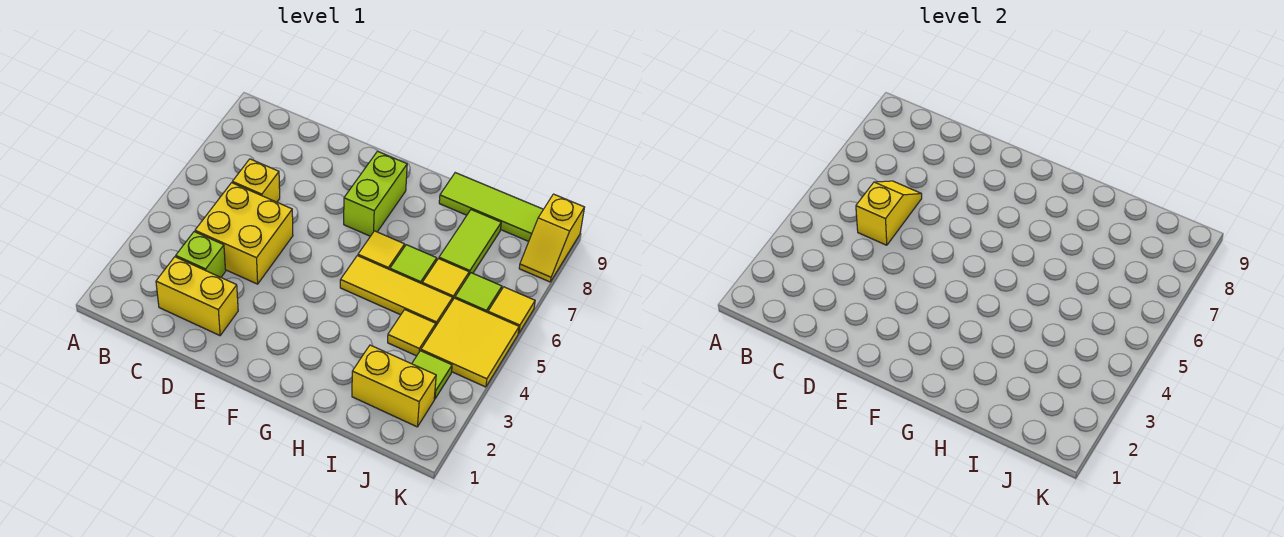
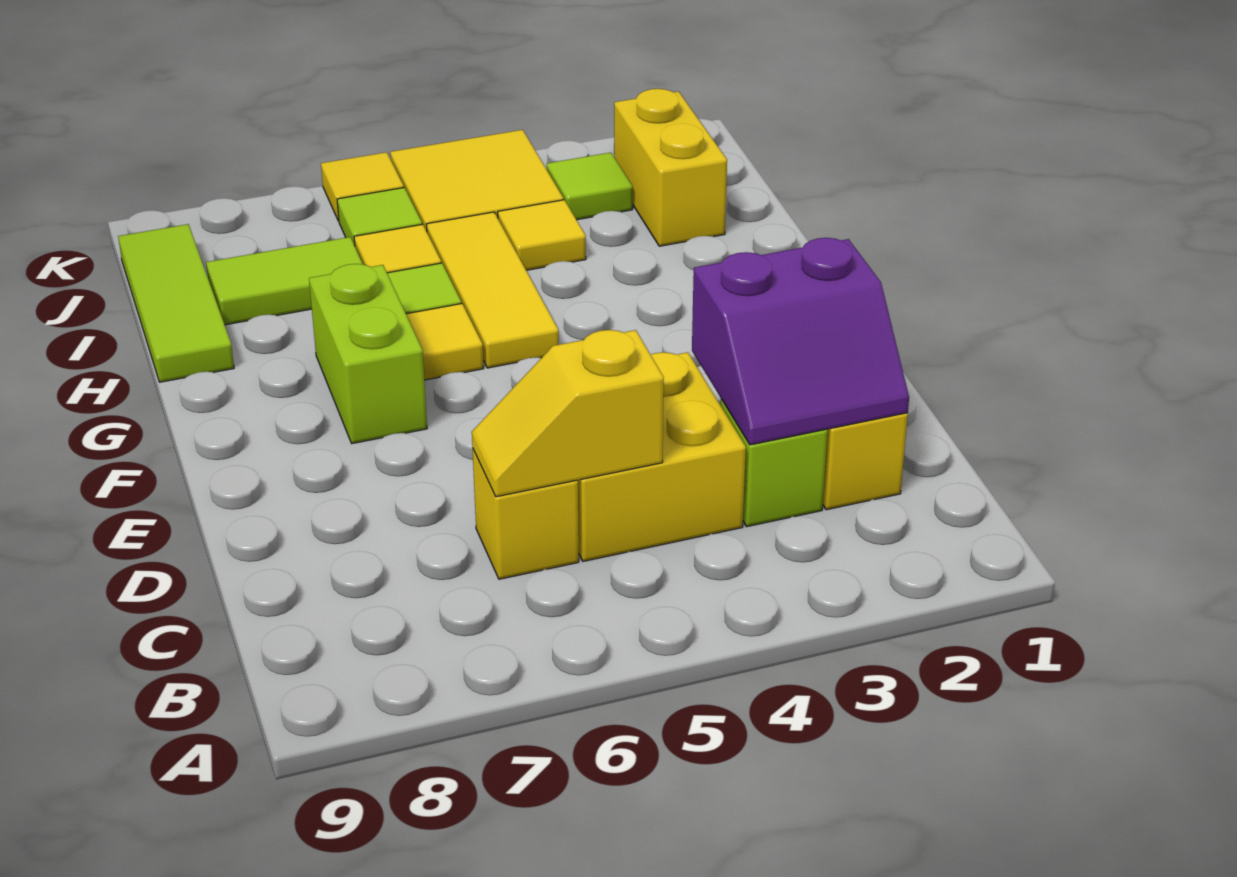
none -> purple slope C2:D3 level 2 top D
lime brick F7:F8 level 1 -> lime brick F7:G7 level 1
yellow slope K8:K9 level 1 top 9 -> none

